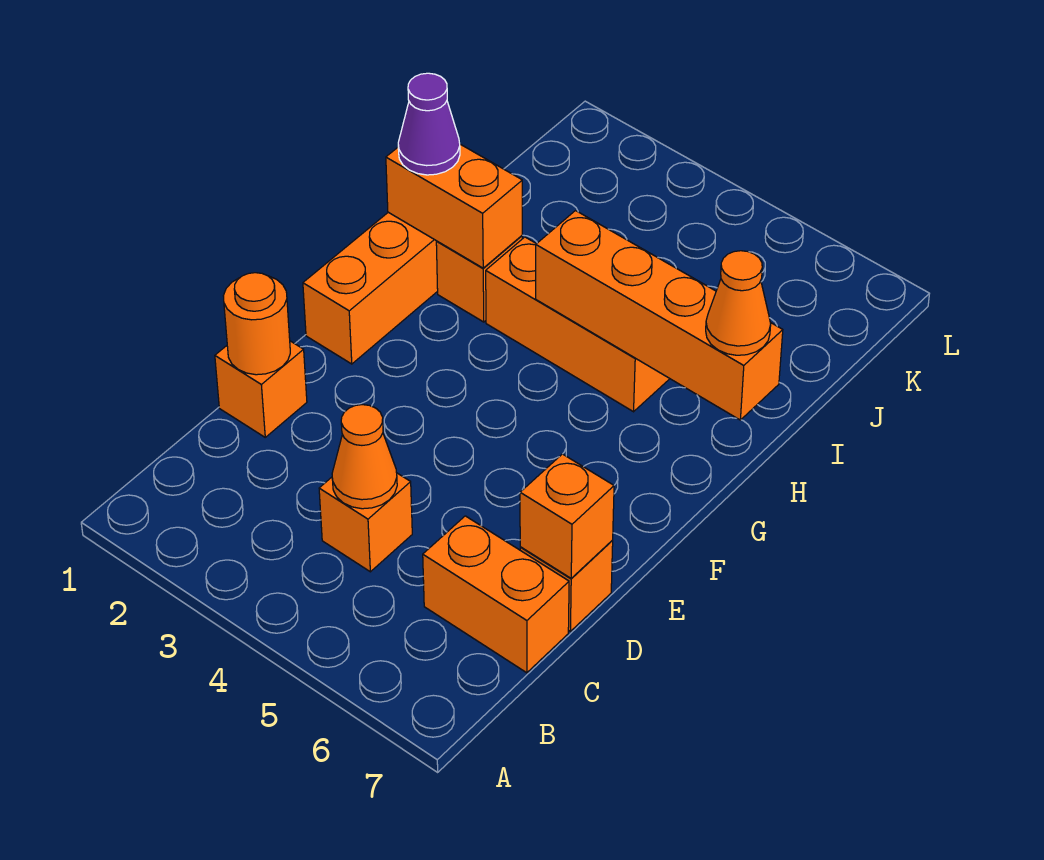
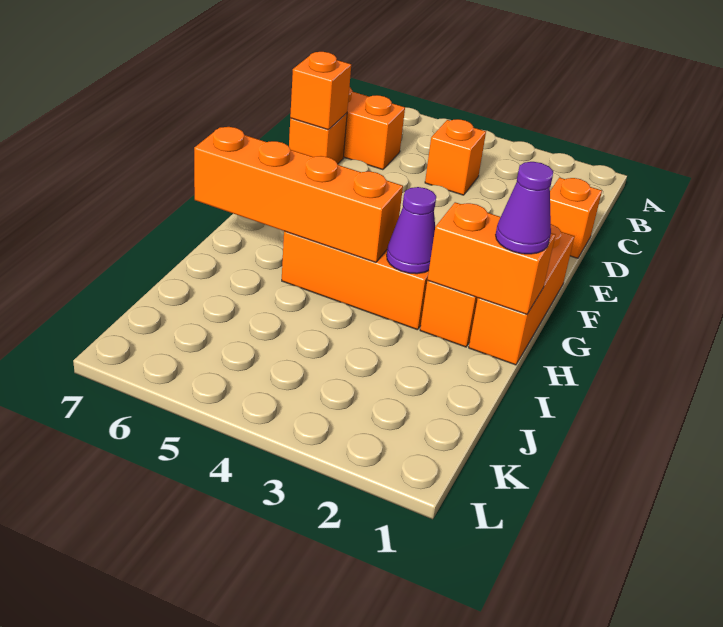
orange cone C4 level 2 -> none
orange round brick D1 level 2 -> none
none -> purple cone H3 level 2
orange cone H7 level 3 -> none

